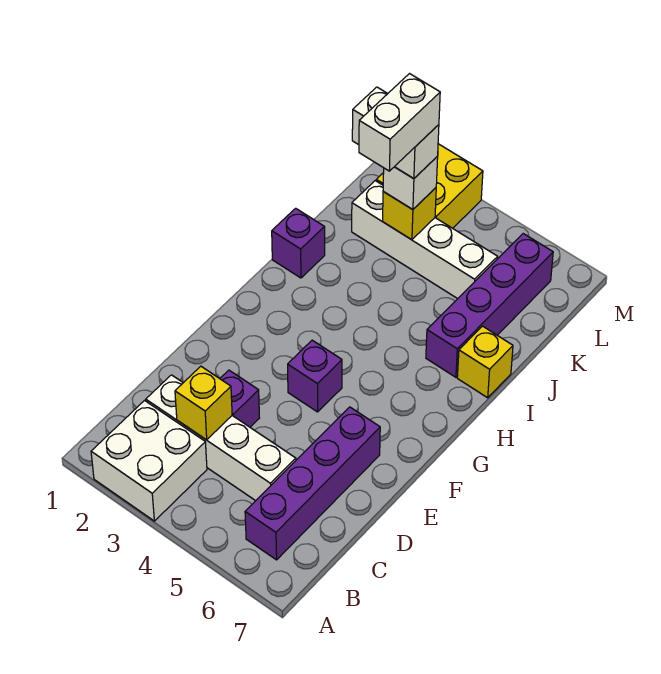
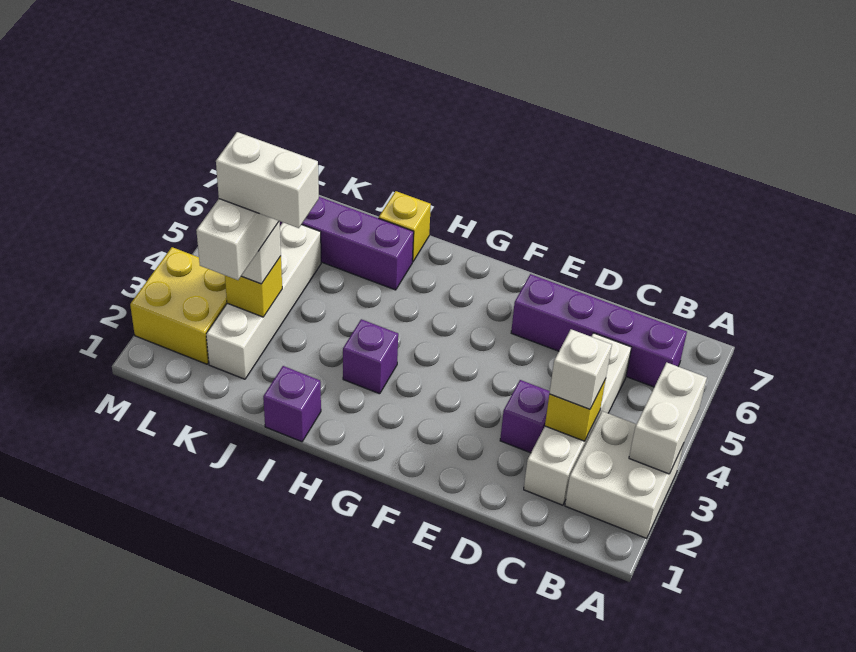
none -> white brick A3:A4 level 2
none -> white brick C3 level 3
purple brick F4 level 1 -> purple brick H3 level 1

